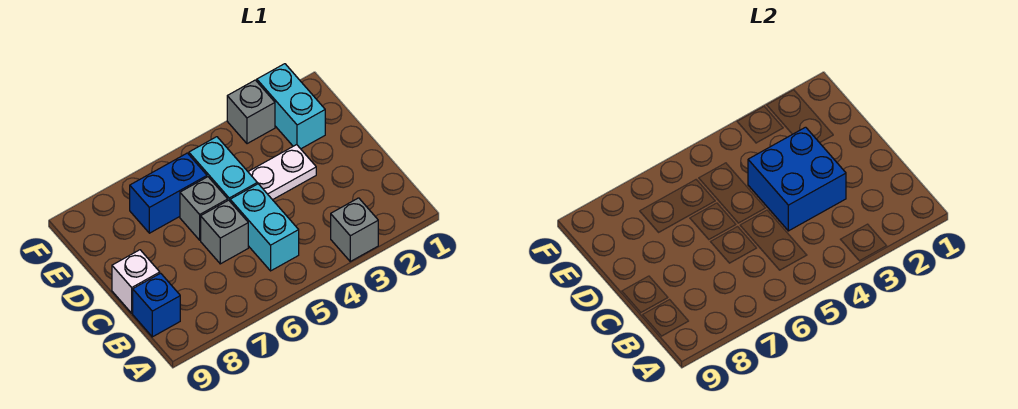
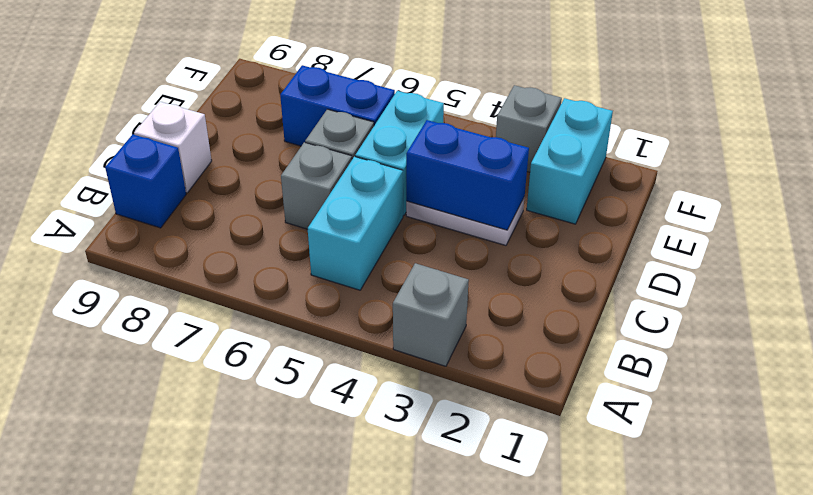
blue brick C3:D4 level 2 -> blue brick D3:D4 level 2

